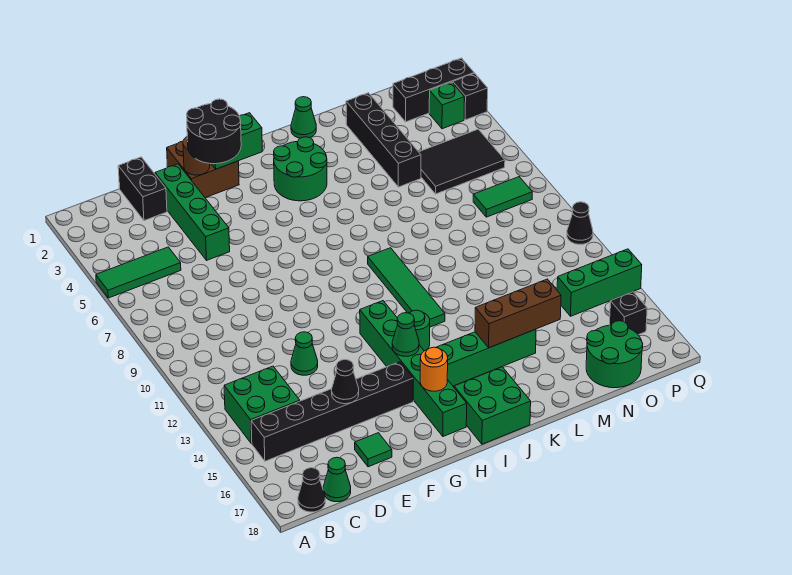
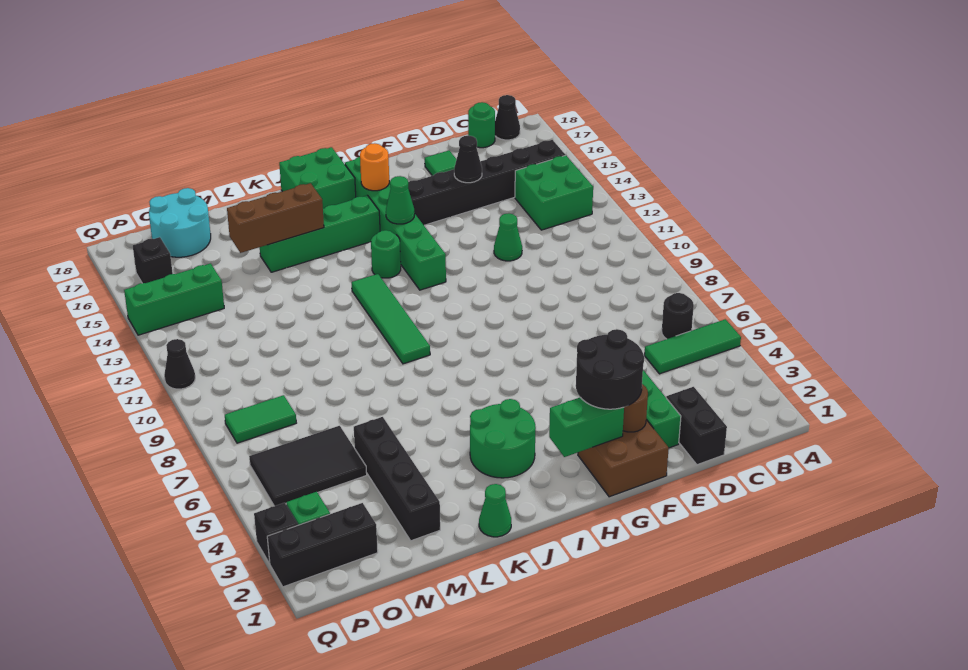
none -> black round brick B6 level 1
green cone C18 level 1 -> green round brick C18 level 1
green round brick N17:O18 level 1 -> cyan round brick N17:O18 level 1

